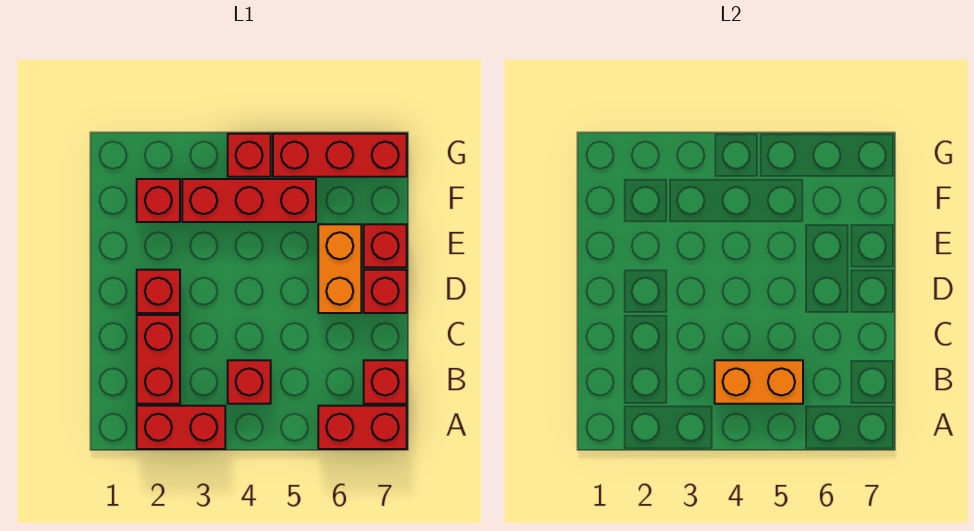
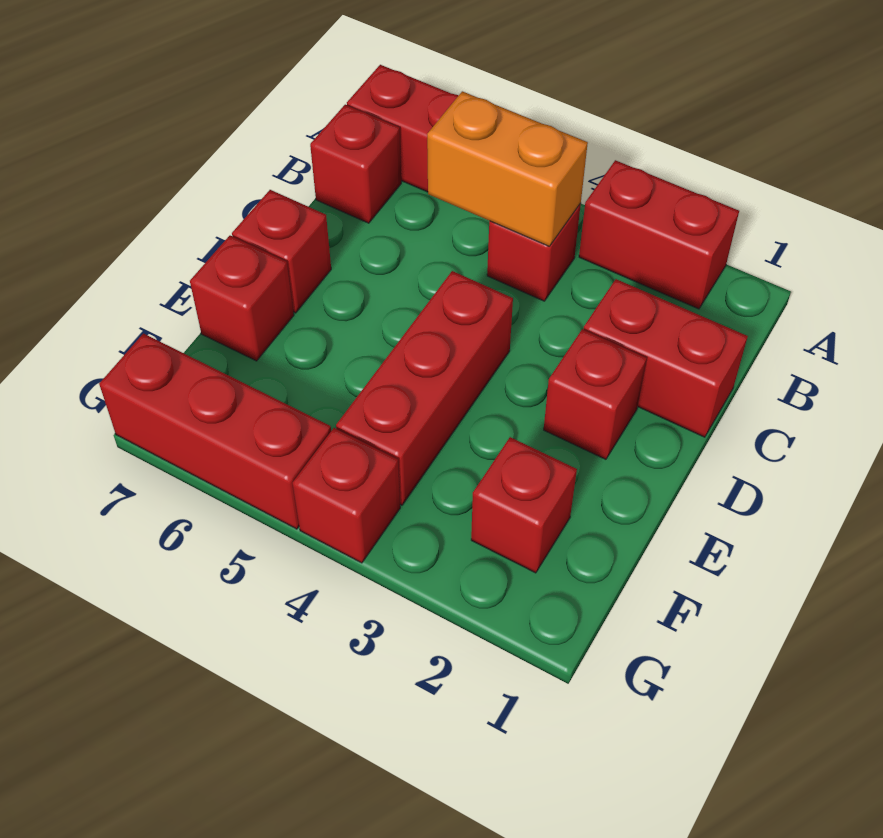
red brick B2:C2 level 1 -> red brick C1:C2 level 1
orange brick D6:E6 level 1 -> none
red brick F3:F5 level 1 -> red brick D4:F4 level 1

